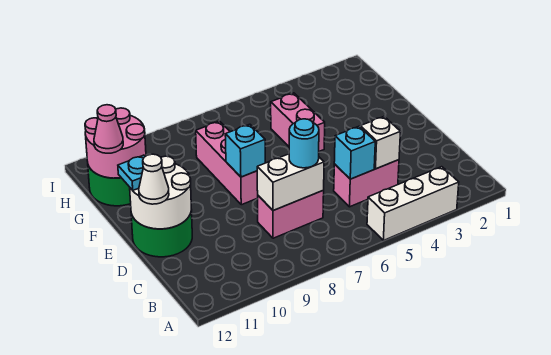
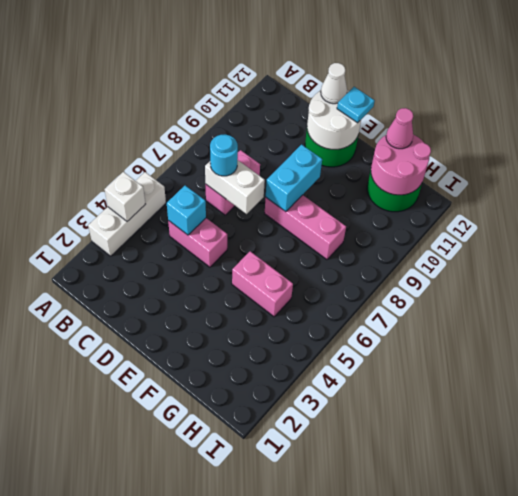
pink brick C4:C5 level 1 -> pink brick C5:D5 level 1
white brick C4 level 2 -> white brick A4 level 2
white brick C7:C8 level 2 -> white brick C7:D7 level 2
cyan brick E8 level 2 -> cyan brick E8:E9 level 2

